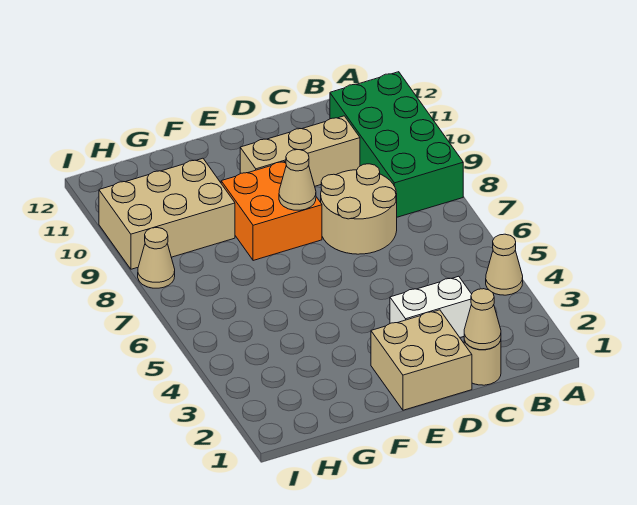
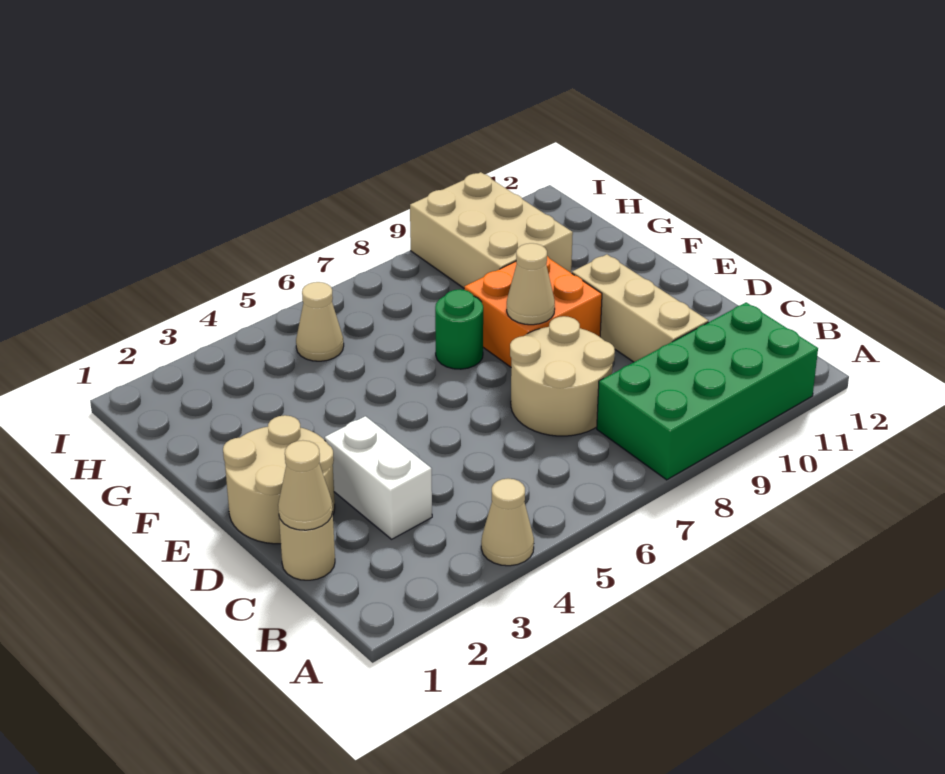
tan brick D1:E2 level 1 -> tan round brick D1:E2 level 1
none -> green round brick F7 level 1
tan cone I8 level 1 -> tan cone H5 level 1

